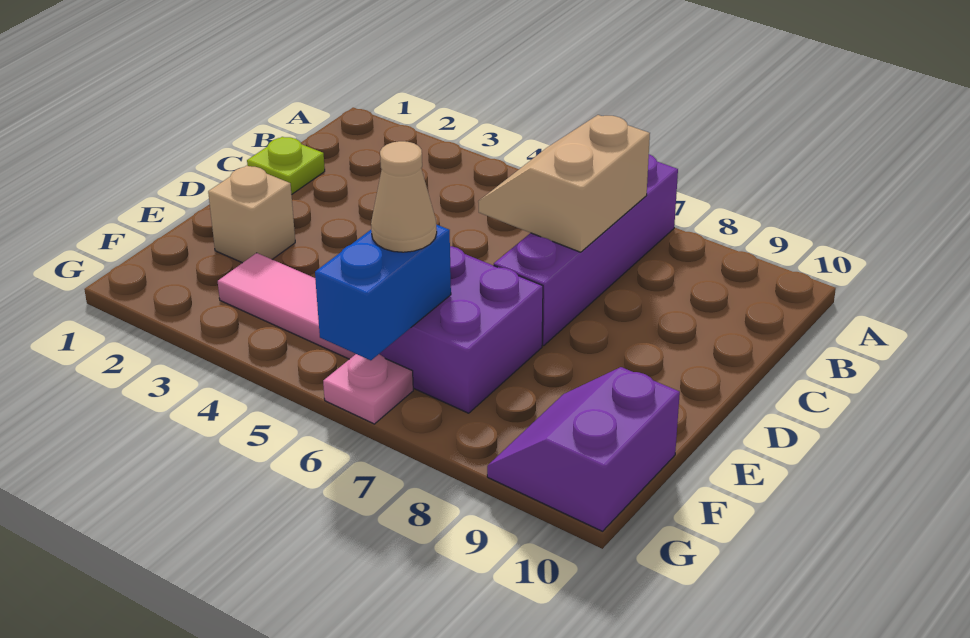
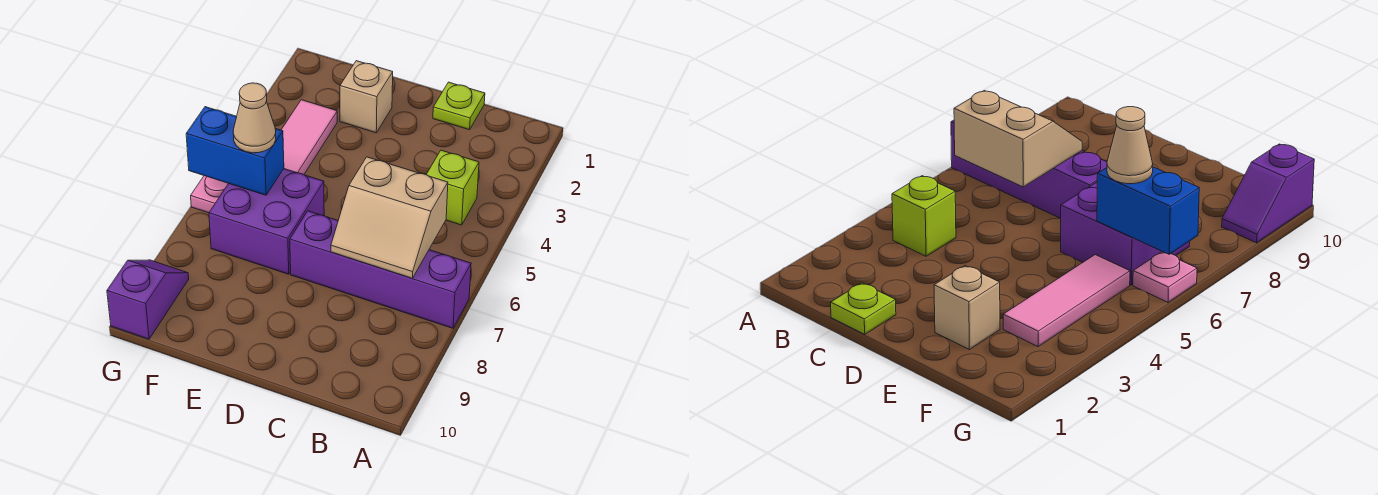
none -> lime brick B4 level 1
tan slope B6:C7 level 2 top 7 -> tan slope B6:C7 level 2 top 6
purple slope F9:G10 level 1 top 10 -> purple slope G9:G10 level 1 top 10

